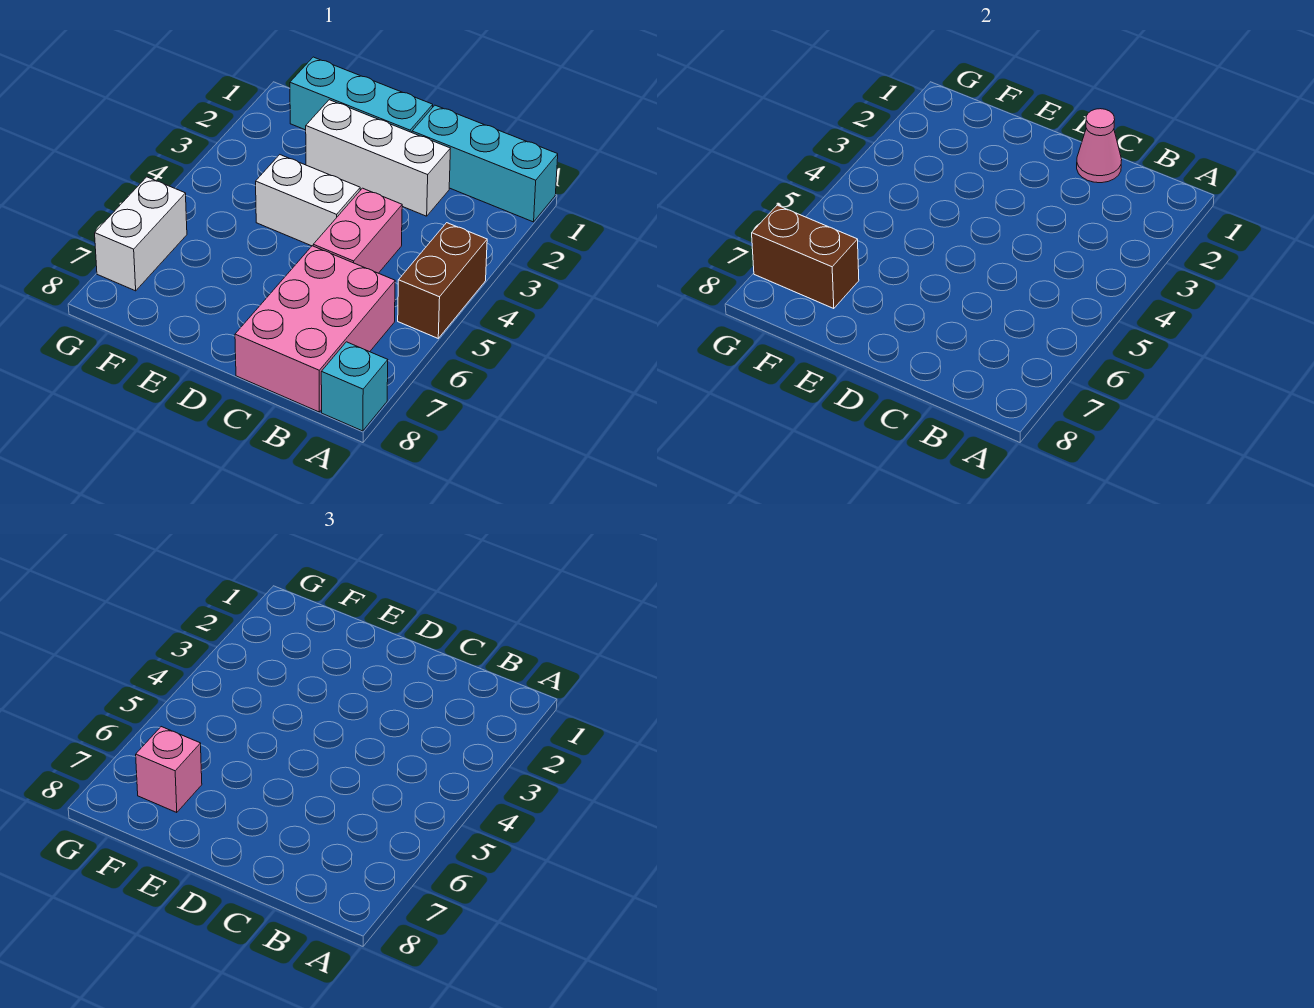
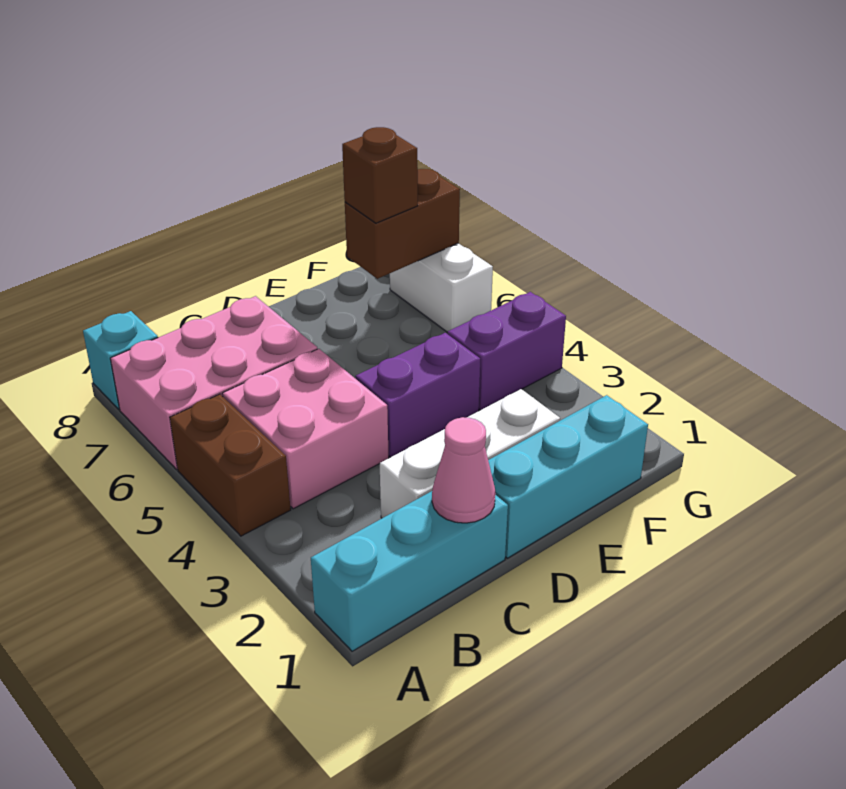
pink brick B6:C8 level 1 -> pink brick A6:C7 level 1
pink brick C4:C5 level 1 -> pink brick B4:C5 level 1
white brick D4:E4 level 1 -> purple brick D4:E4 level 1
none -> purple brick F4:G4 level 1
pink brick F7 level 3 -> brown brick F7 level 3

